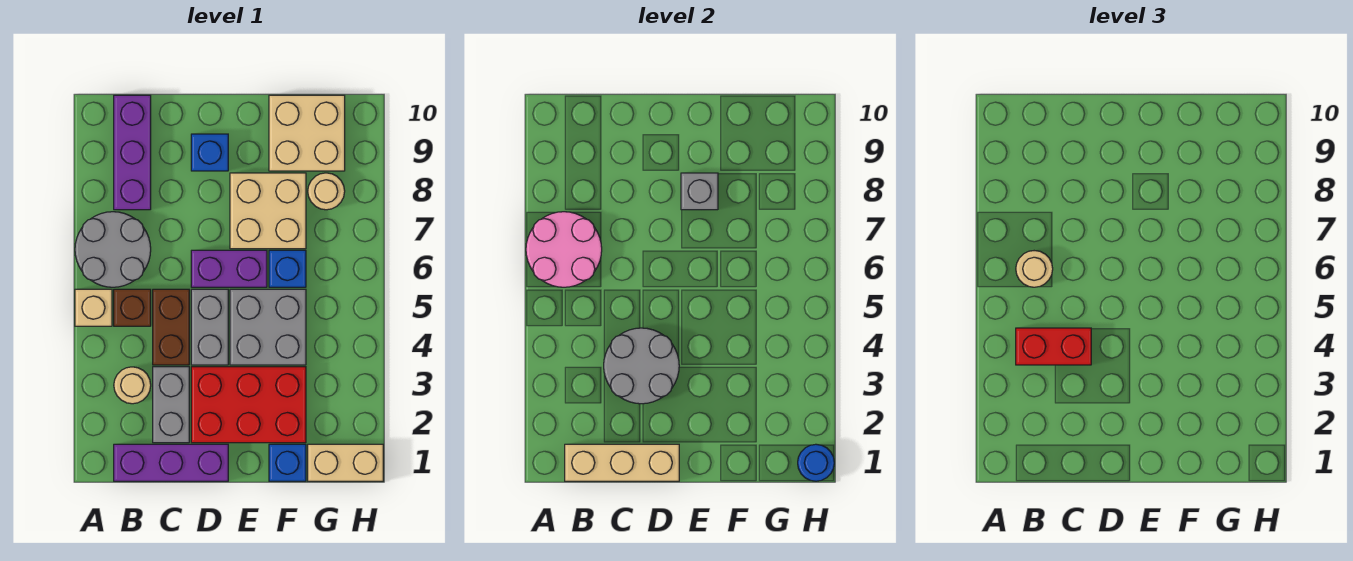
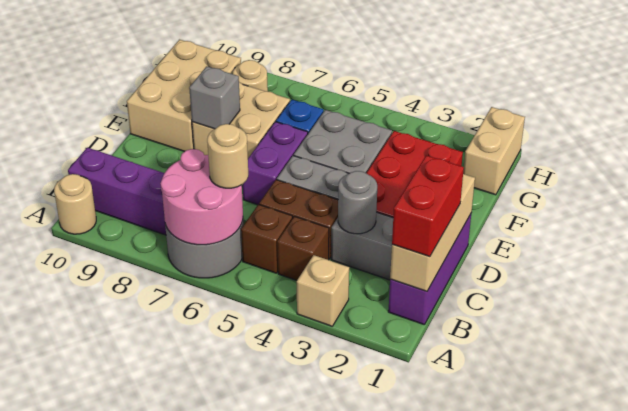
tan brick A5 level 1 -> tan brick A3 level 1
tan round brick B3 level 1 -> tan round brick A10 level 1
none -> brown brick B4 level 1
red brick B4:C4 level 3 -> red brick B1:C1 level 3
grey round brick C3:D4 level 2 -> grey round brick C3 level 2
blue brick D9 level 1 -> none
blue brick F1 level 1 -> none
tan brick F9:G10 level 1 -> tan brick E9:G10 level 1
blue round brick H1 level 2 -> none

